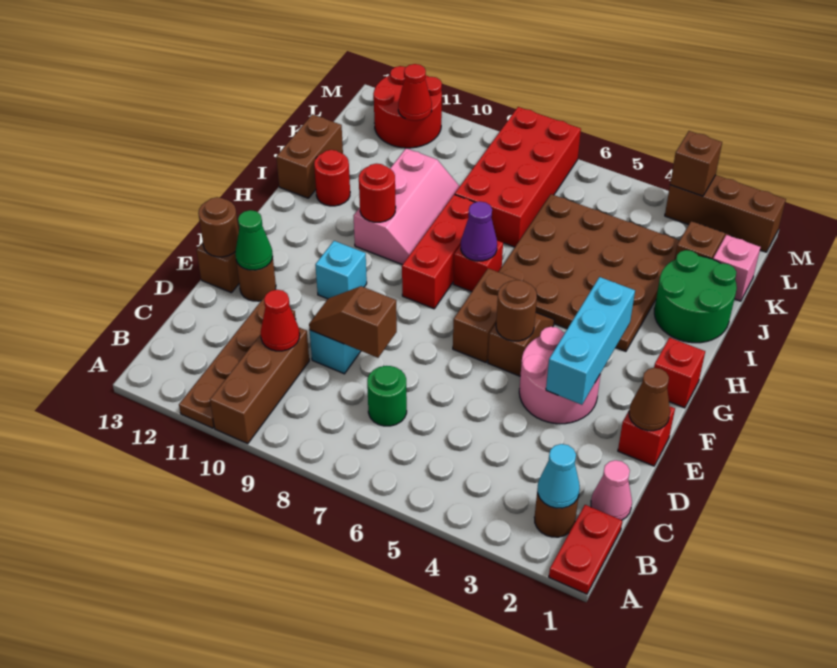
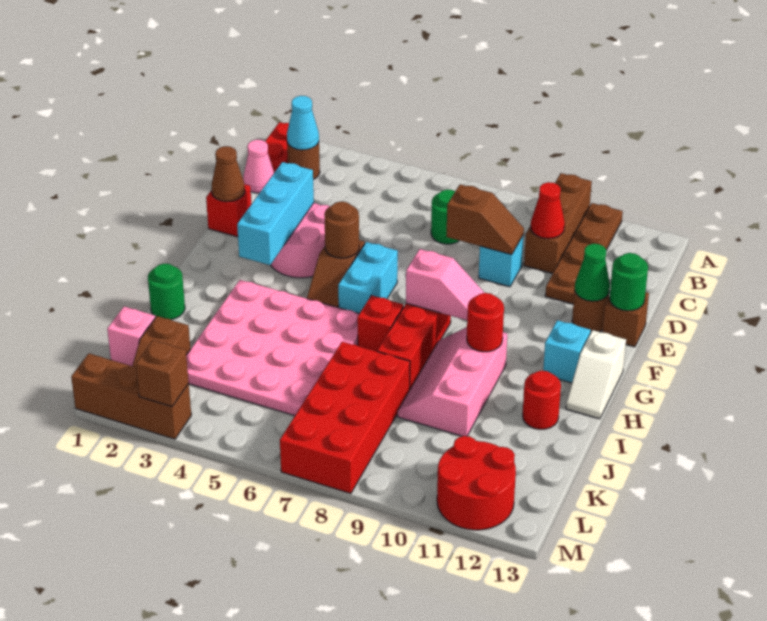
brown round brick E13 level 2 -> green round brick E13 level 2
brown brick F6:G6 level 1 -> cyan brick F6:G6 level 1
cyan brick F10 level 1 -> cyan brick G12 level 1
red brick G1 level 1 -> none
none -> pink slope G8:G9 level 2 top 8
none -> white slope G13:H13 level 1 top G
brown plate H3:K6 level 1 -> pink plate H3:K6 level 1
purple cone H7 level 2 -> none
green round brick I1:J2 level 1 -> green round brick I1 level 1
brown brick I13:J13 level 1 -> none
red cone L11 level 2 -> none

